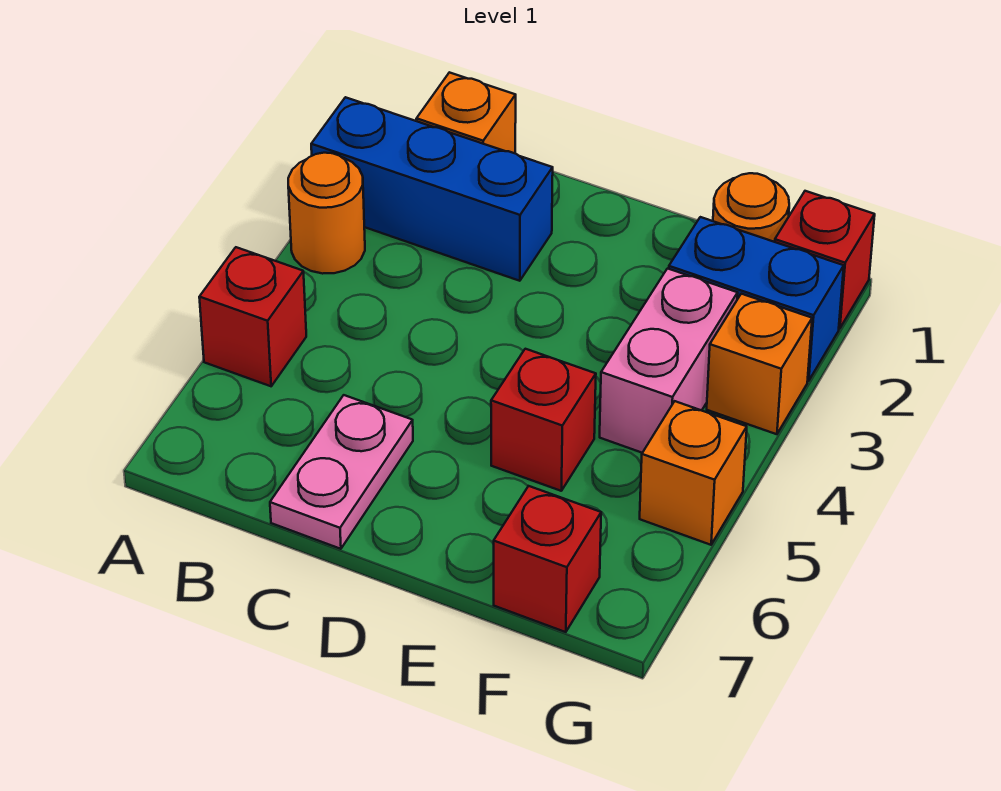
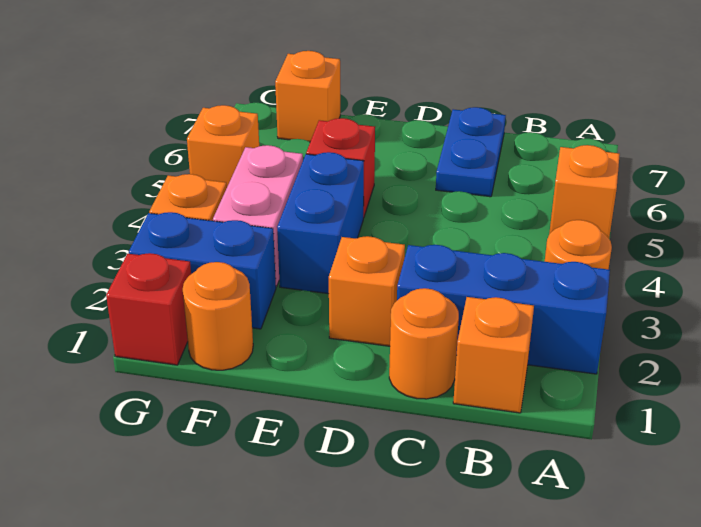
red brick A5 level 1 -> orange brick A5 level 1
none -> orange round brick C1 level 1
pink plate C6:C7 level 1 -> blue plate C6:C7 level 1
none -> orange brick D2 level 1
none -> blue brick E3:E4 level 1
red brick F7 level 1 -> orange brick F7 level 1

